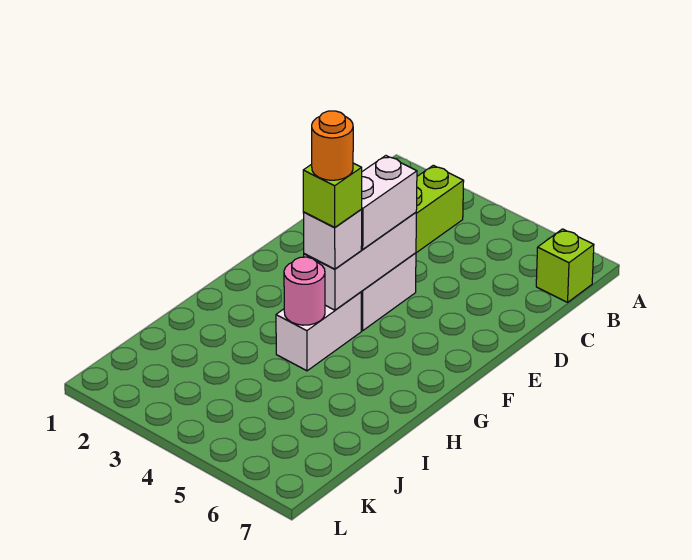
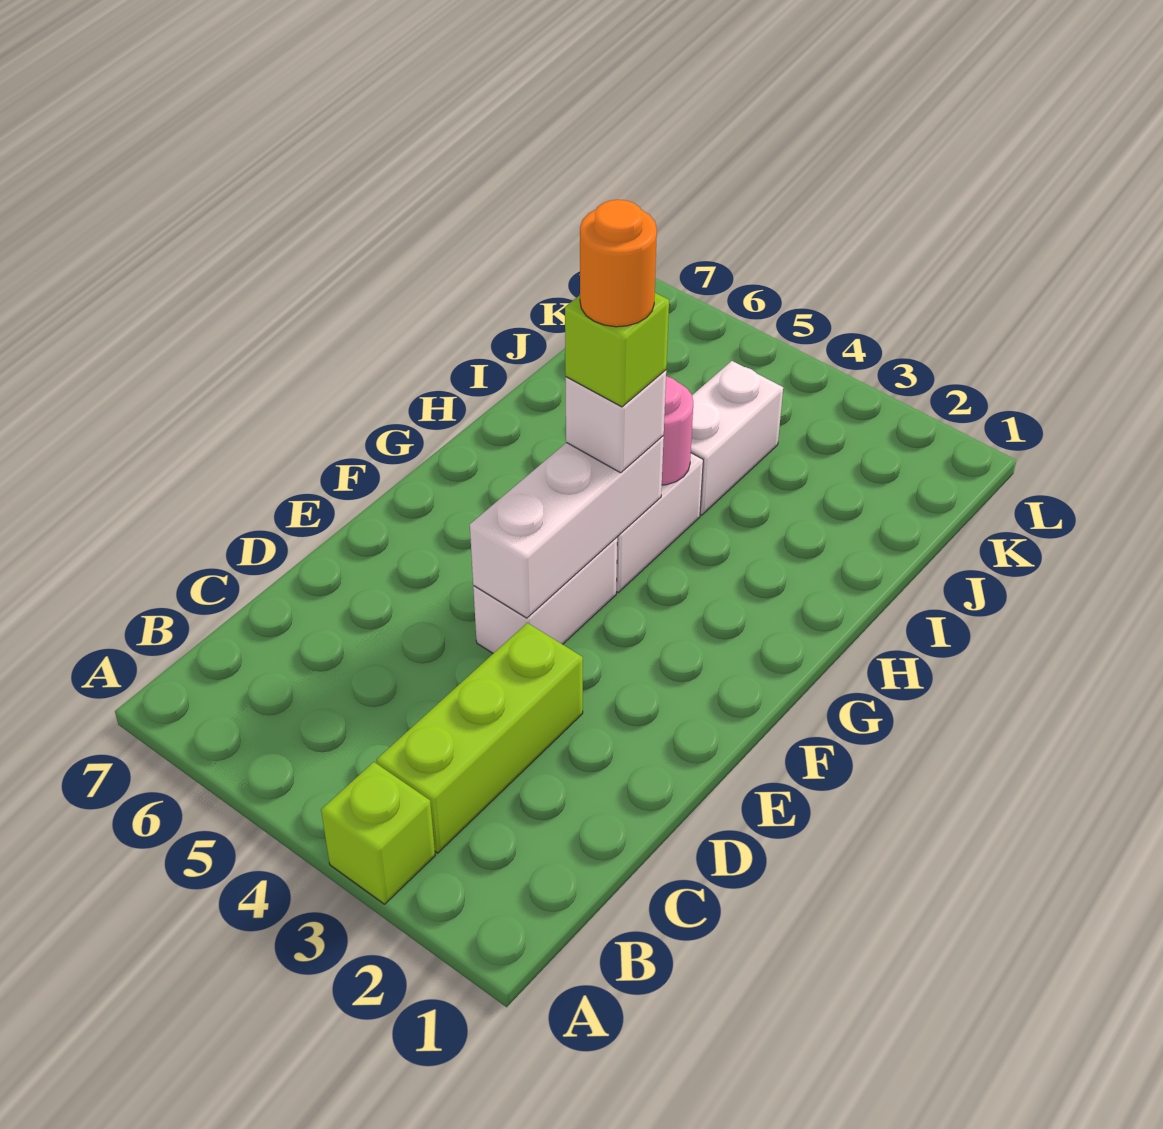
lime brick B7 level 1 -> lime brick A3 level 1
white brick E4:F4 level 3 -> white brick I4:J4 level 1

